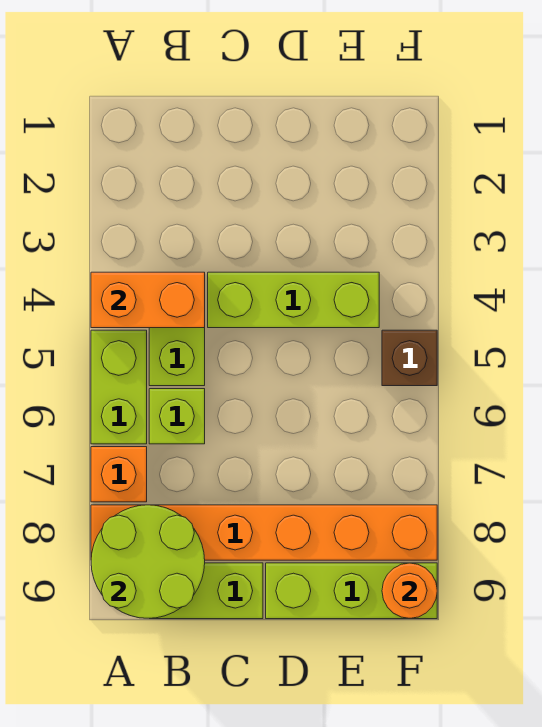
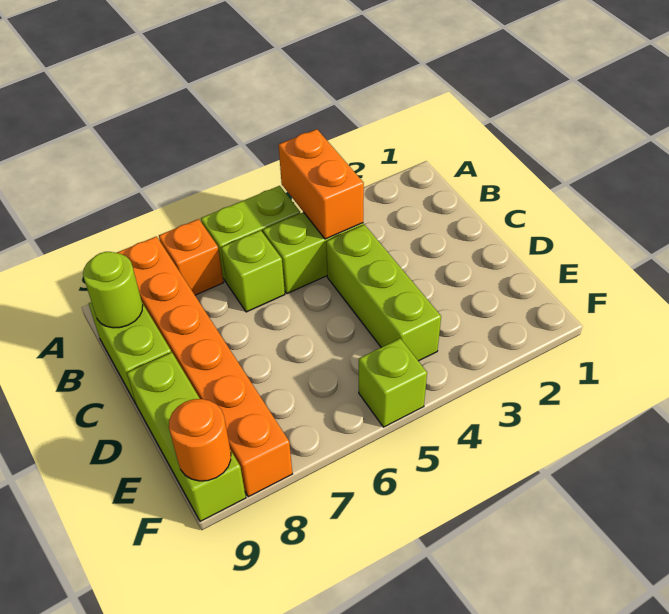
lime round brick A8:B9 level 2 -> lime round brick B9 level 2
brown brick F5 level 1 -> lime brick F5 level 1

